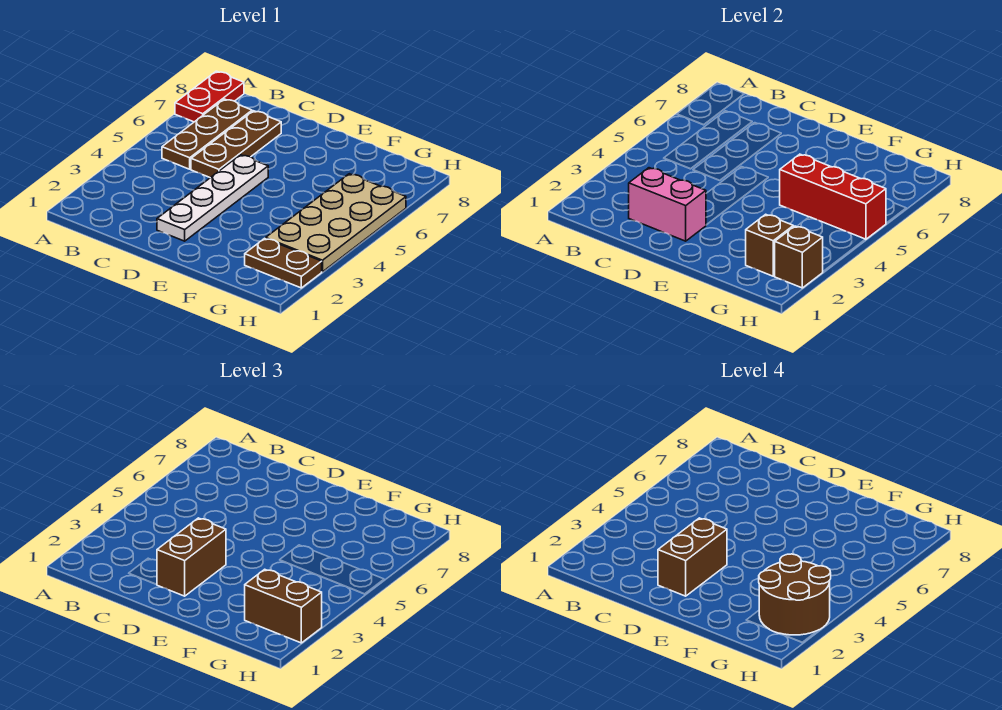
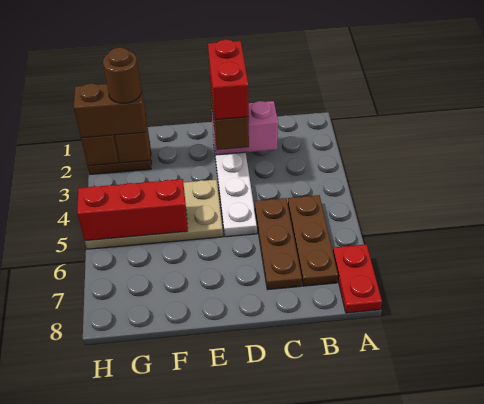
brown brick D2:D3 level 4 -> red brick D2:D3 level 4
brown round brick G2:H3 level 4 -> brown round brick G2 level 4
tan plate G3:H6 level 1 -> tan plate E4:H5 level 1

